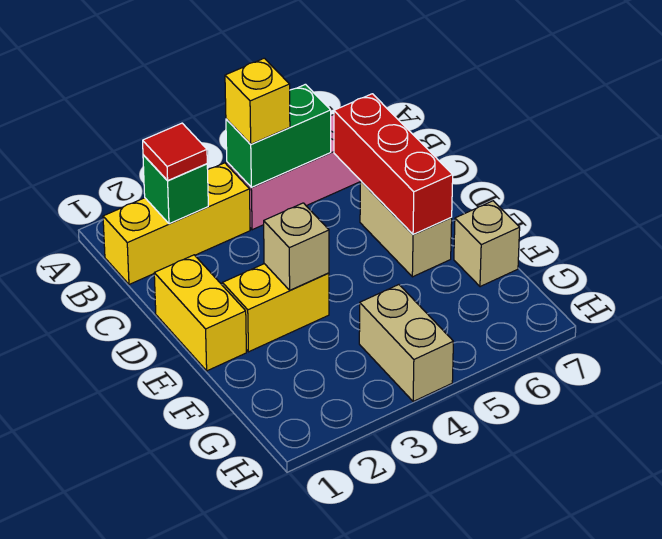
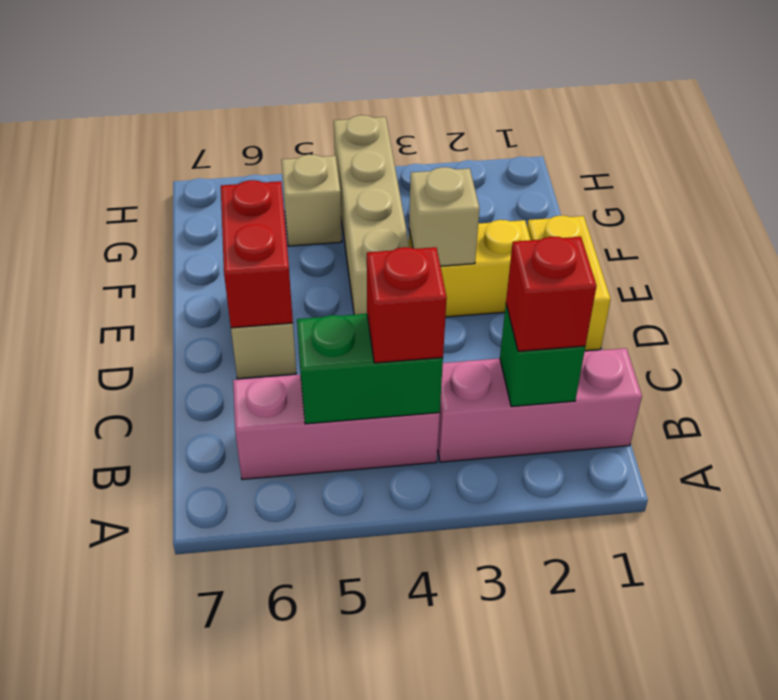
yellow brick B1:B3 level 1 -> pink brick B1:B3 level 1
red tile B2 level 3 -> red brick B2 level 3
yellow brick B4 level 3 -> red brick B4 level 3
red brick C6:E6 level 2 -> red brick D6:E6 level 2
tan brick F7 level 1 -> tan brick G5 level 1
tan brick G4:H4 level 1 -> tan brick E4:H4 level 1

